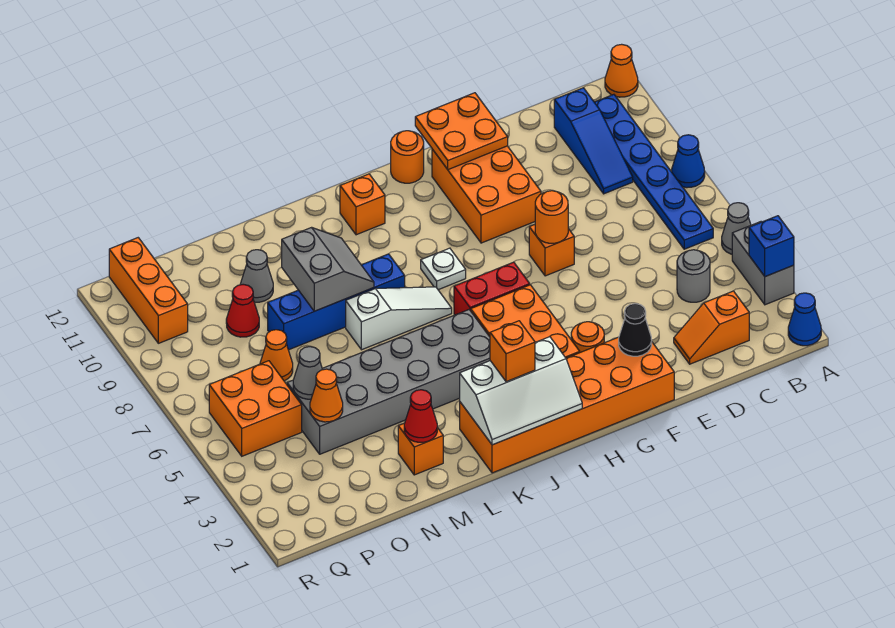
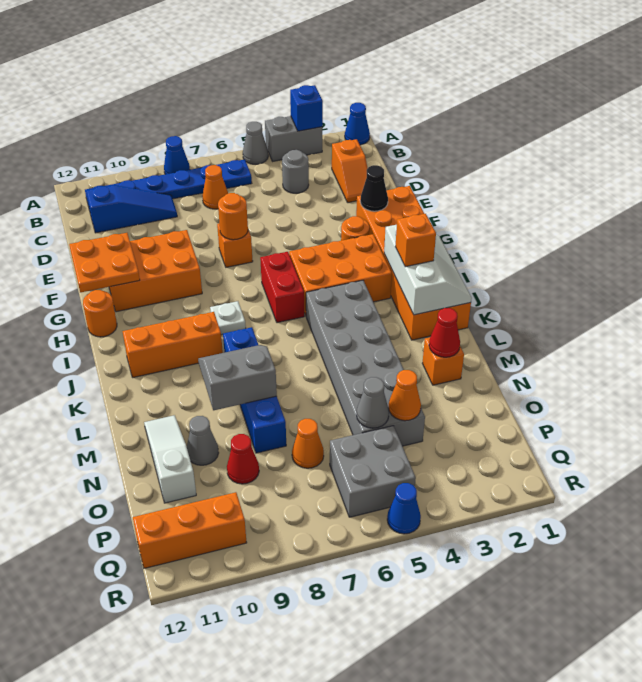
orange cone A12 level 1 -> orange cone C7 level 1
white slope J7:L7 level 1 top L -> white slope M11:O11 level 1 top O
orange brick J11 level 1 -> orange brick J9:J11 level 1
orange brick P5:Q6 level 1 -> grey brick P5:Q6 level 1
none -> blue cone R5 level 1

